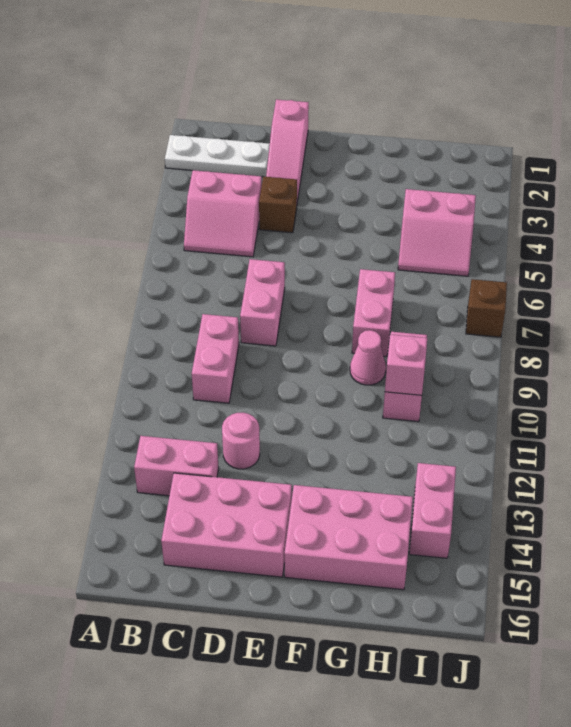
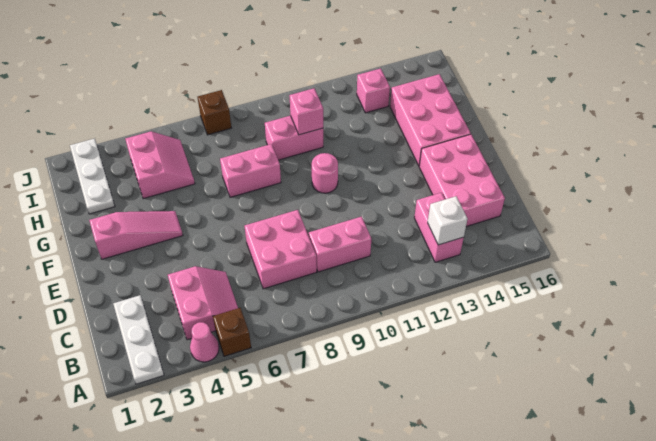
none -> white brick B13 level 2
pink slope D1:D3 level 1 top 1 -> pink slope F2:F4 level 1 top 2
brown brick D4 level 1 -> brown brick A5 level 1
pink brick D7:D8 level 1 -> pink brick C7:D8 level 1
pink round brick D12 level 1 -> pink round brick F10 level 1
pink cone G9 level 1 -> pink cone A4 level 1
none -> white plate H2:J2 level 1
pink brick I13:I14 level 1 -> pink brick I13 level 1

